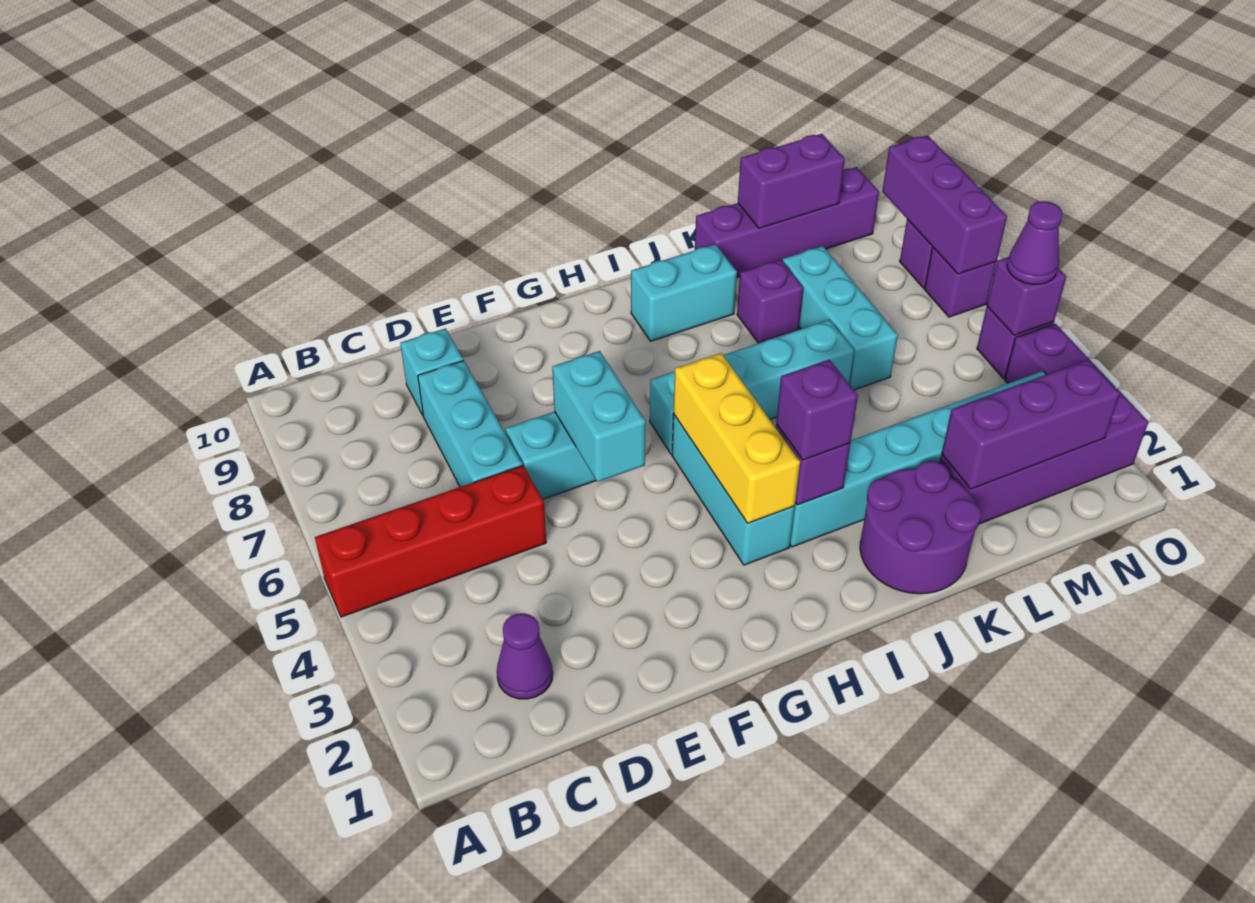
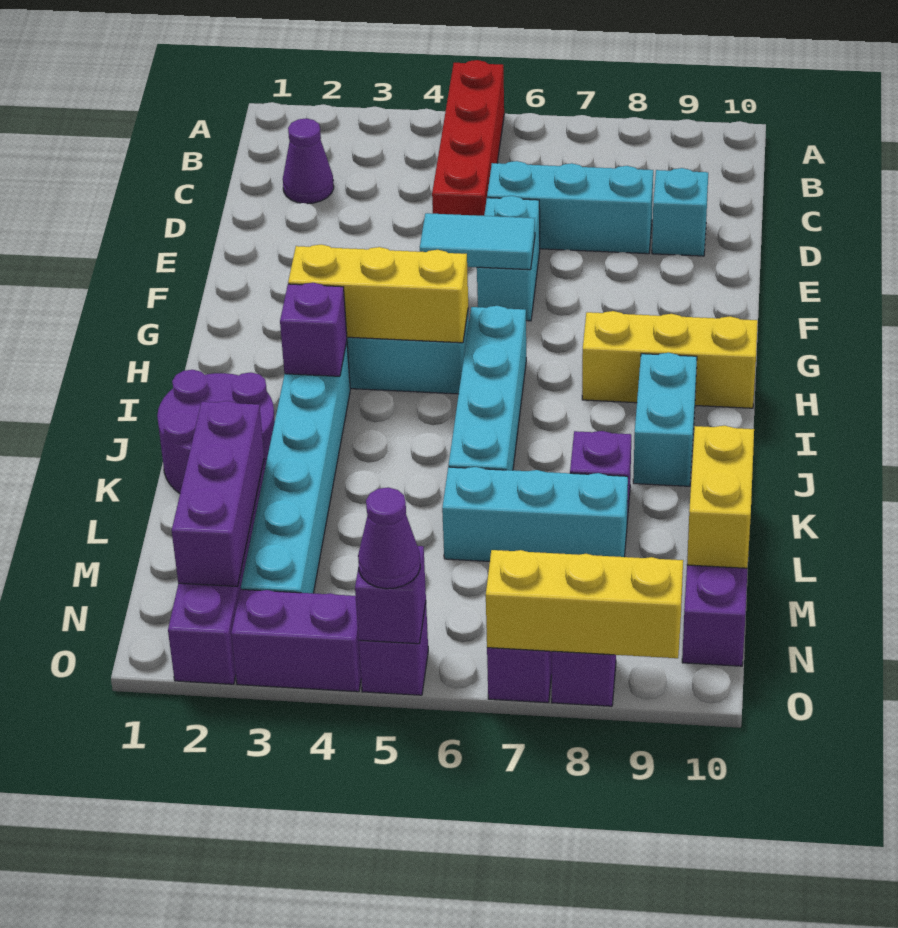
cyan brick F5:F6 level 2 -> cyan tile F5:F6 level 2
none -> yellow brick H8:H10 level 1
purple brick I3 level 3 -> none
purple brick L10:M10 level 2 -> yellow brick L10:M10 level 2
purple brick O7:O9 level 2 -> yellow brick O7:O9 level 2

